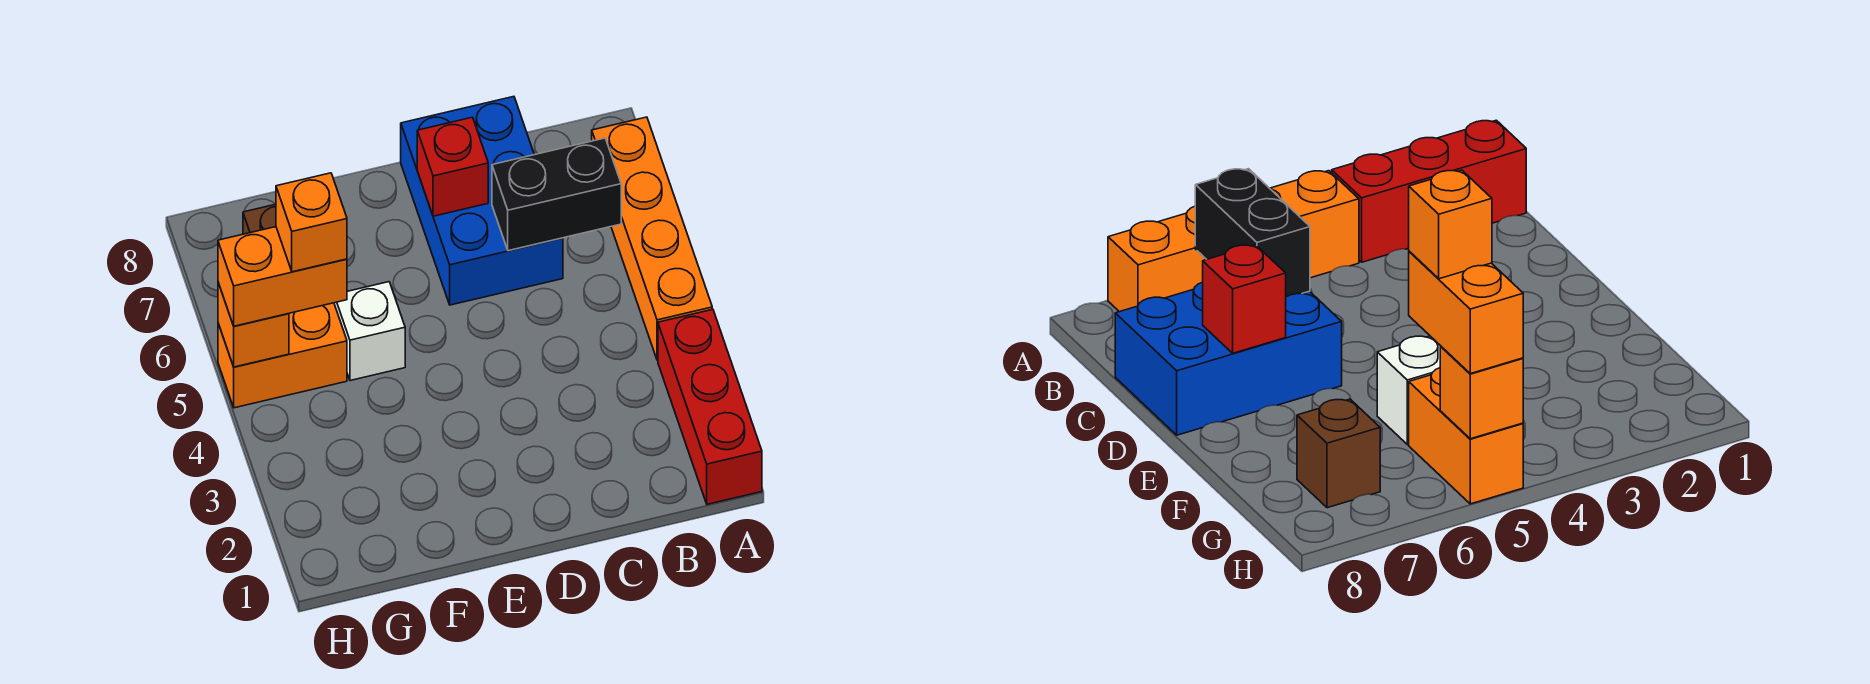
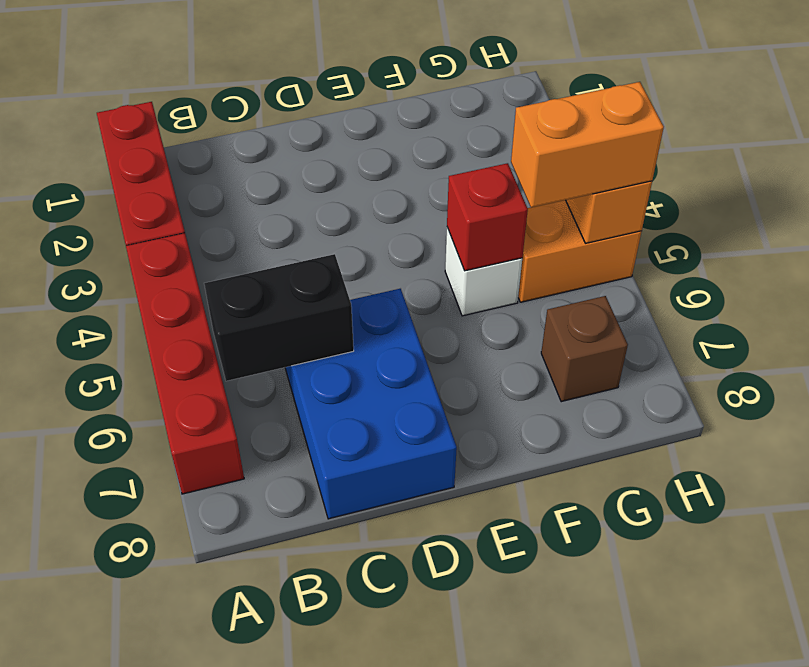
orange brick A4:A7 level 1 -> red brick A4:A7 level 1
red brick D7 level 2 -> red brick F5 level 2
orange brick G5 level 4 -> none

